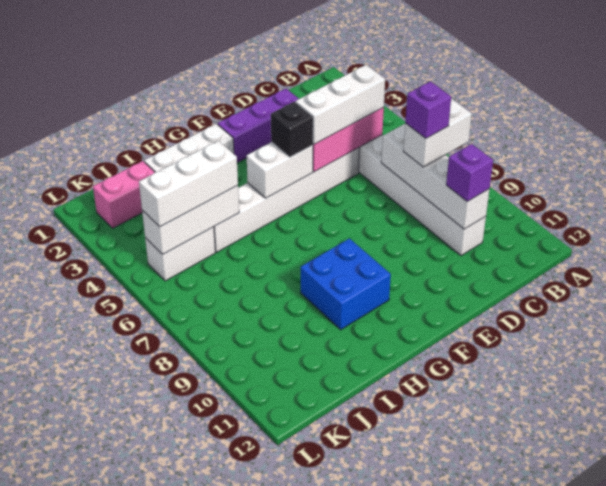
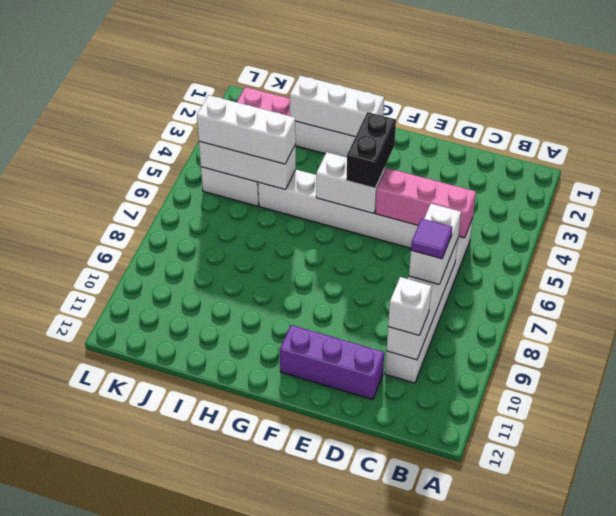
white brick B8:C8 level 3 -> white brick C7:C8 level 3
white brick C5:E5 level 3 -> white brick G2:I2 level 2
purple brick C8 level 4 -> purple tile C8 level 4
purple brick C10 level 3 -> white brick C10 level 3
purple brick D2:F2 level 1 -> purple brick D11:F11 level 1
black brick F5 level 3 -> black brick F4:F5 level 3
blue brick G9:H10 level 1 -> none

